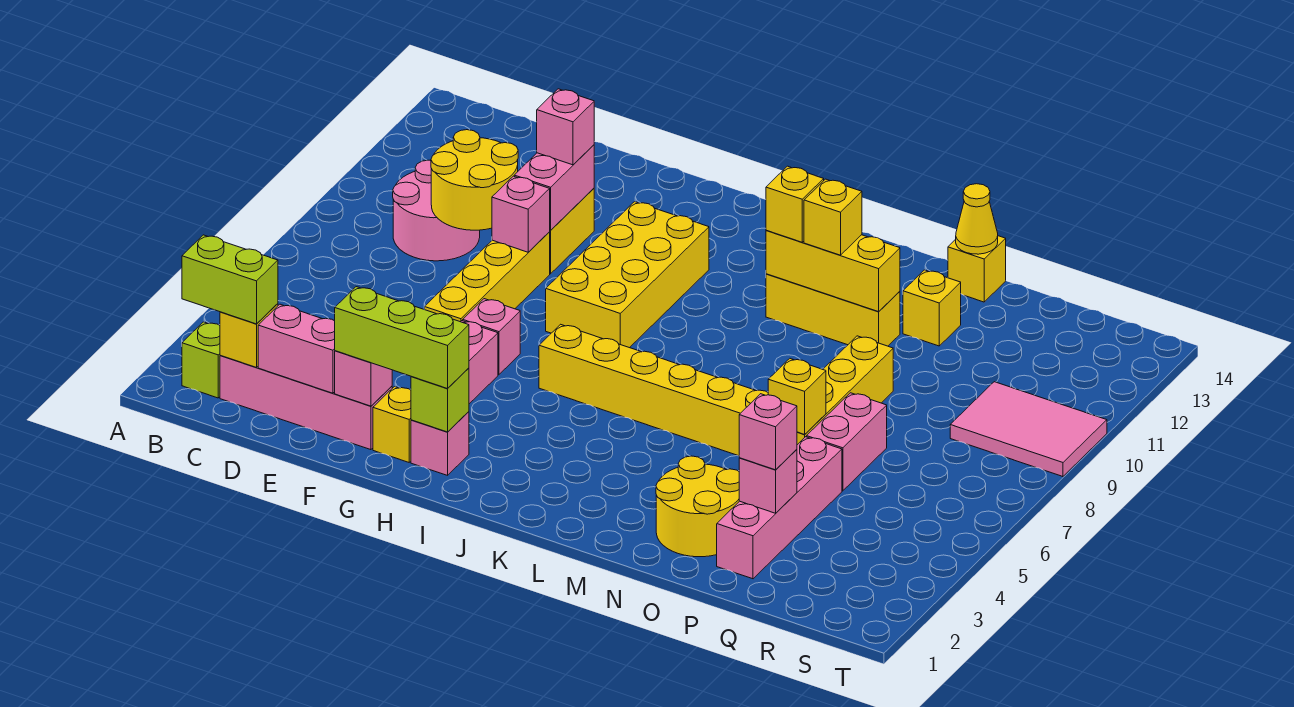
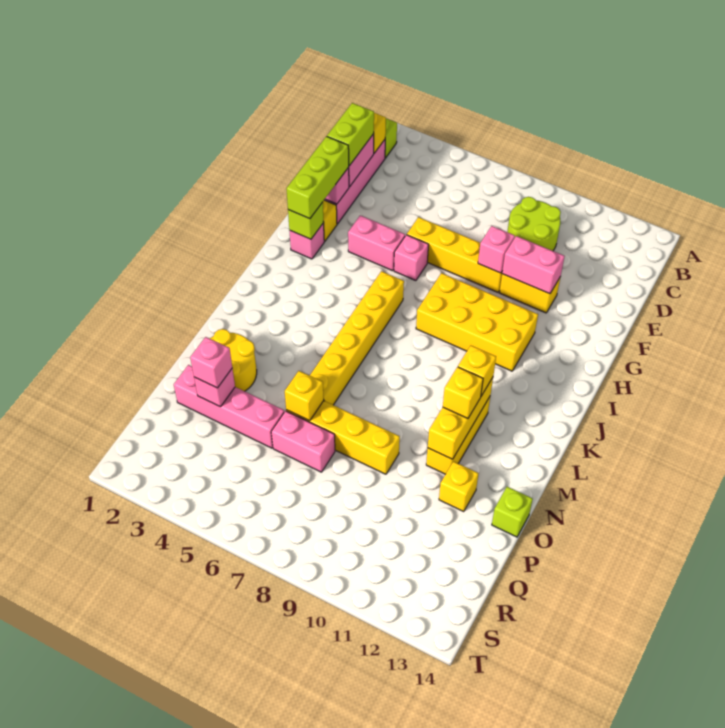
lime brick B2:C2 level 3 -> lime brick D2:E2 level 3
pink round brick C9:D10 level 1 -> lime round brick C9:D10 level 1
yellow round brick D9:E10 level 2 -> none
pink brick F11 level 3 -> none
yellow brick O14 level 1 -> lime brick O14 level 1
yellow cone O14 level 2 -> none
pink tile R9:T10 level 1 -> none

